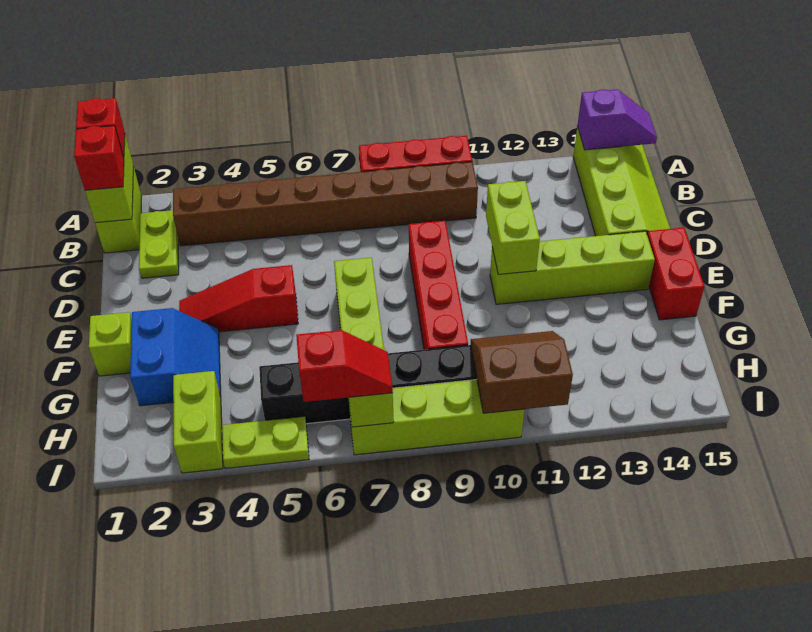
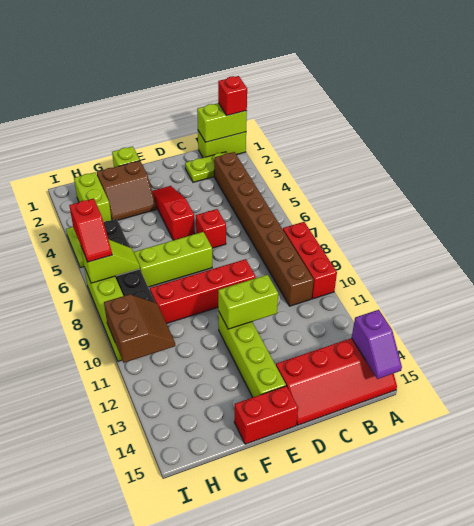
lime slope A14:D15 level 1 top 14 -> red slope A14:D15 level 1 top 14
red brick B1 level 3 -> red brick D6 level 1
blue slope F2:G3 level 1 top 2 -> brown slope F2:G3 level 1 top 2
lime brick H3:I3 level 1 -> lime brick H2:H3 level 1

